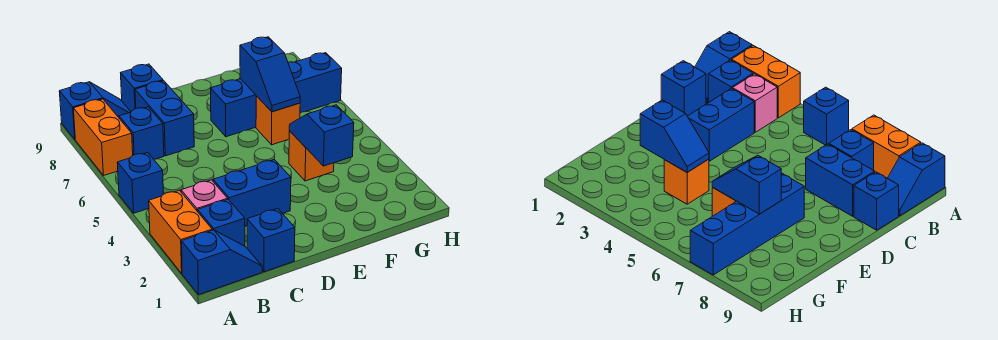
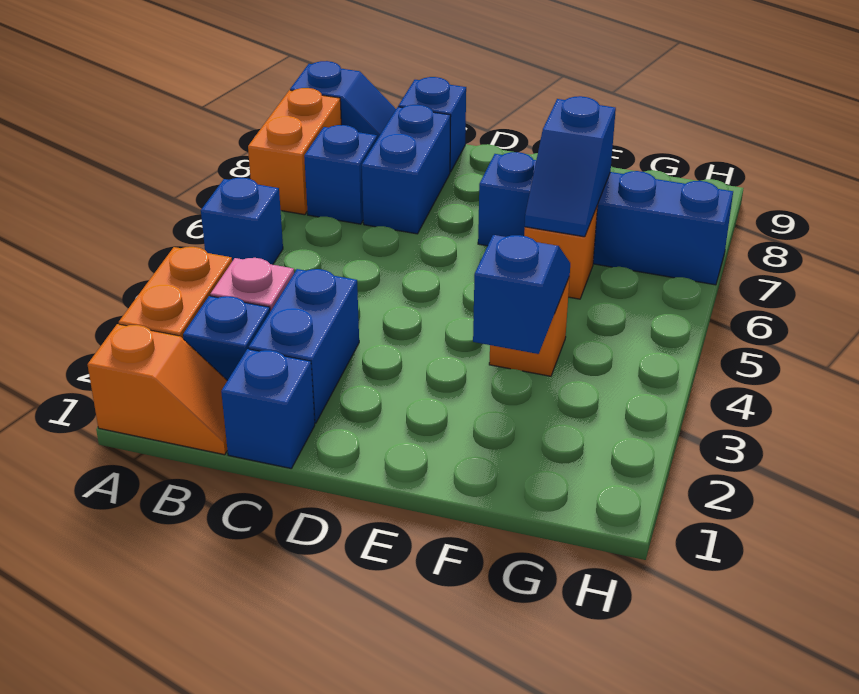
blue slope A1:B1 level 1 top A -> orange slope A1:B1 level 1 top A
blue brick C3:D3 level 1 -> blue brick C2:C3 level 1

